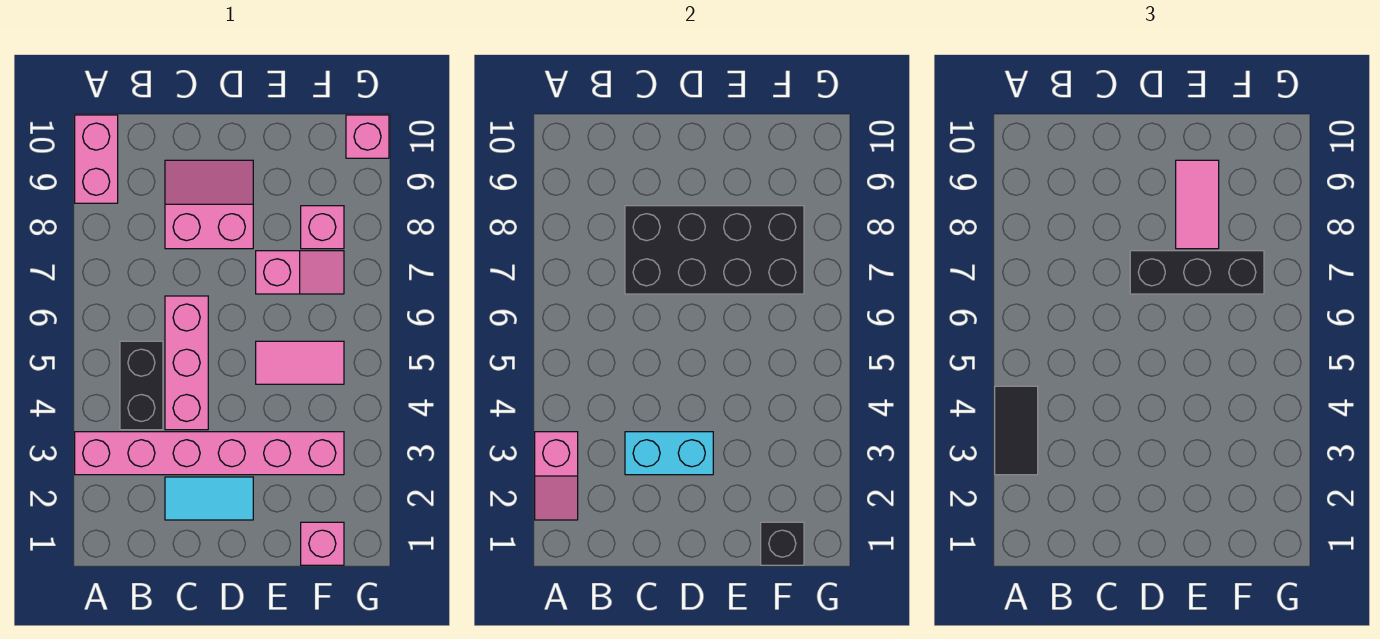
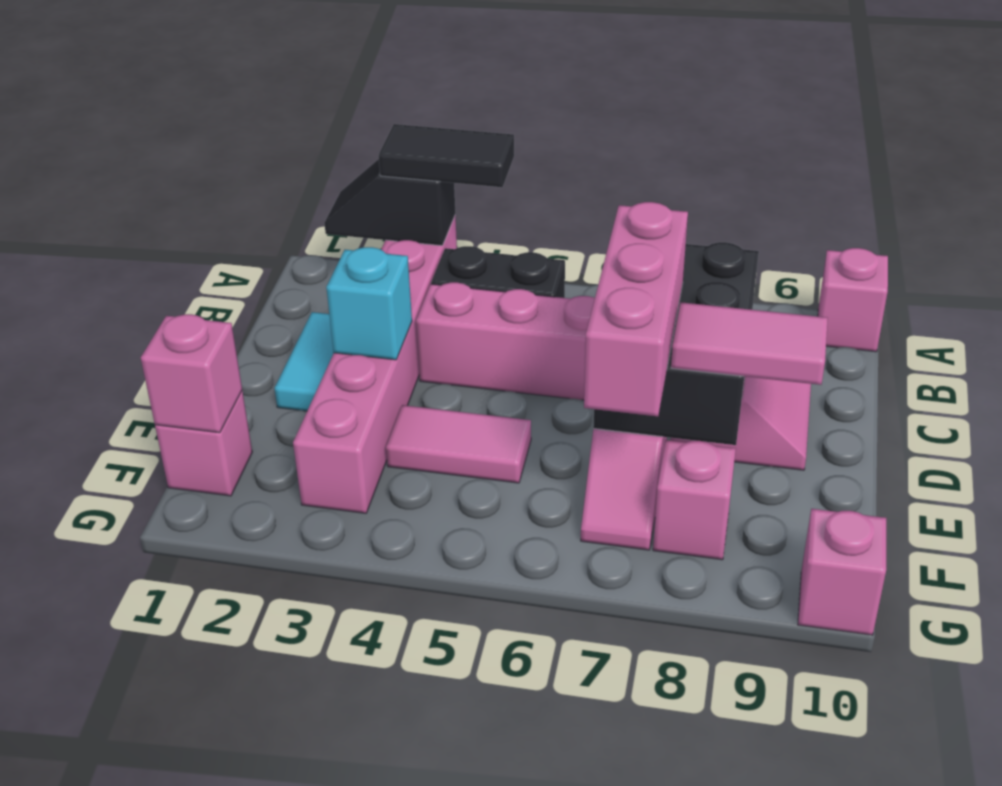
pink slope A2:A3 level 2 top 3 -> black slope A2:A3 level 2 top 3
pink brick A9:A10 level 1 -> pink brick A10 level 1
cyan brick C3:D3 level 2 -> cyan brick D3 level 2
black brick C7:F8 level 2 -> black brick C7:E8 level 2
black brick D7:F7 level 3 -> pink brick D7:F7 level 3
pink tile E5:F5 level 1 -> pink tile E4:E5 level 1
black brick F1 level 2 -> pink brick F1 level 2

